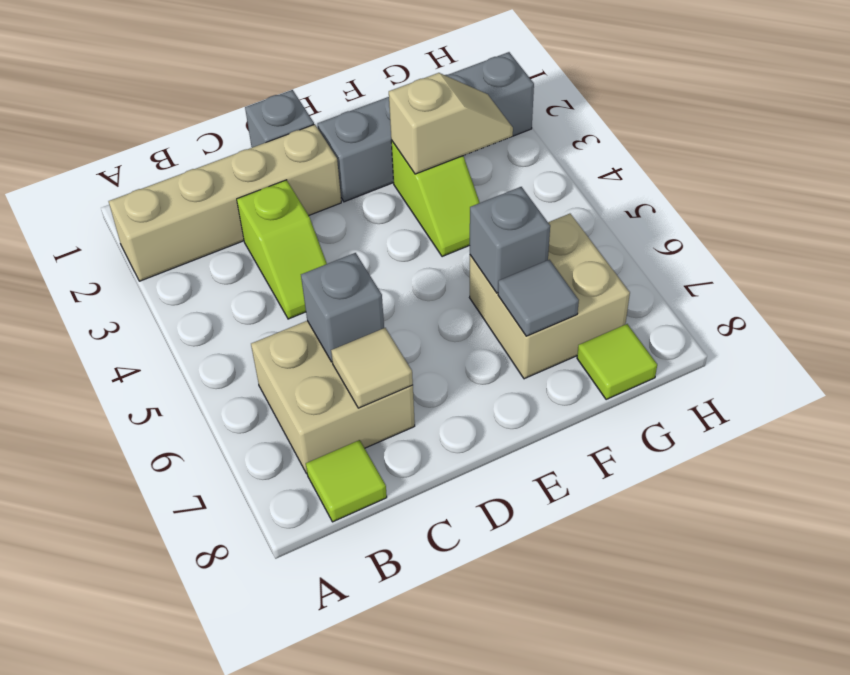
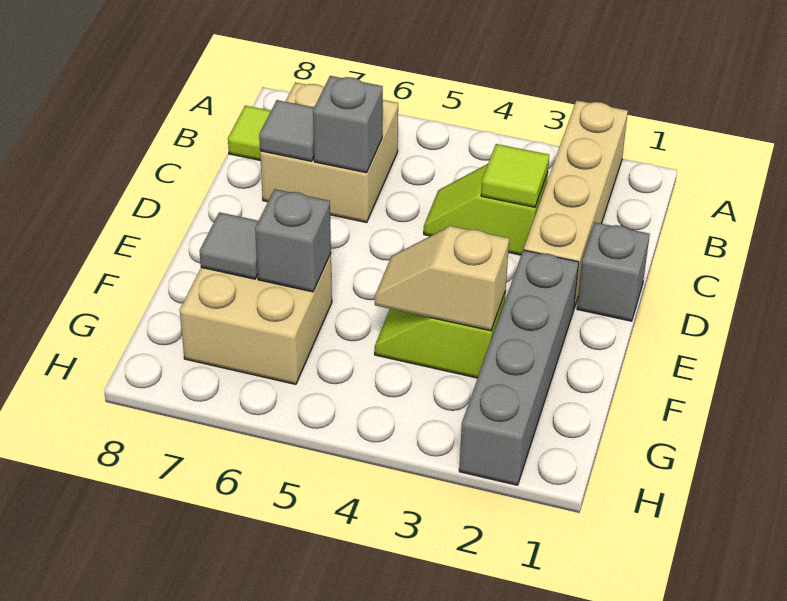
tan tile C7 level 2 -> grey tile C7 level 2
tan slope F3:G3 level 2 top F -> tan slope F3:F4 level 2 top 3
lime tile G8 level 1 -> lime tile C3 level 2

